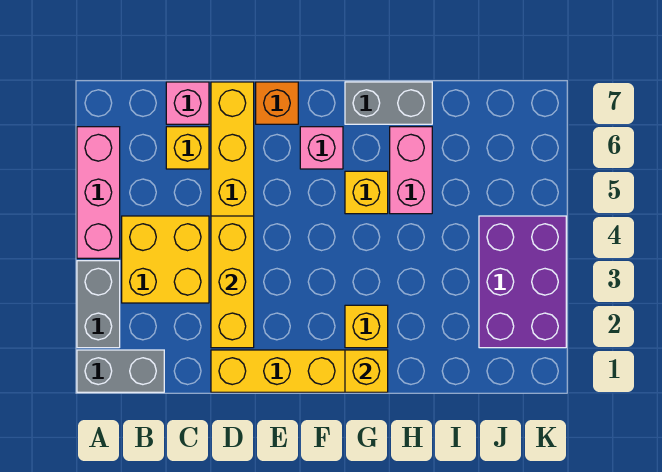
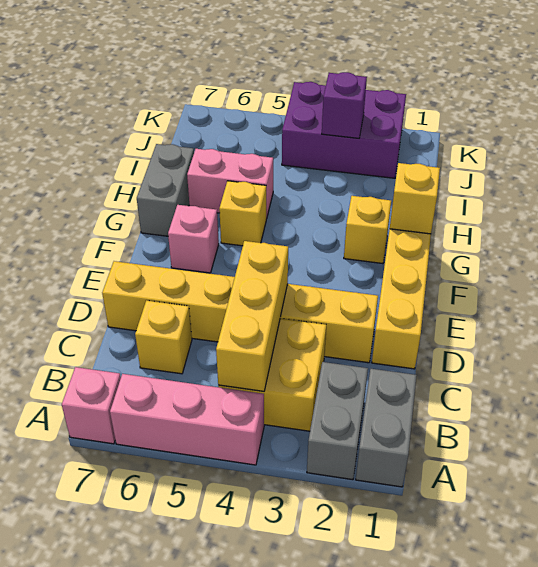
grey brick A2:A3 level 1 -> grey brick A2:B2 level 1
pink brick C7 level 1 -> pink brick A7 level 1
yellow brick D2:D4 level 2 -> yellow brick B4:D4 level 2
orange brick E7 level 1 -> none
none -> purple brick J3 level 2

